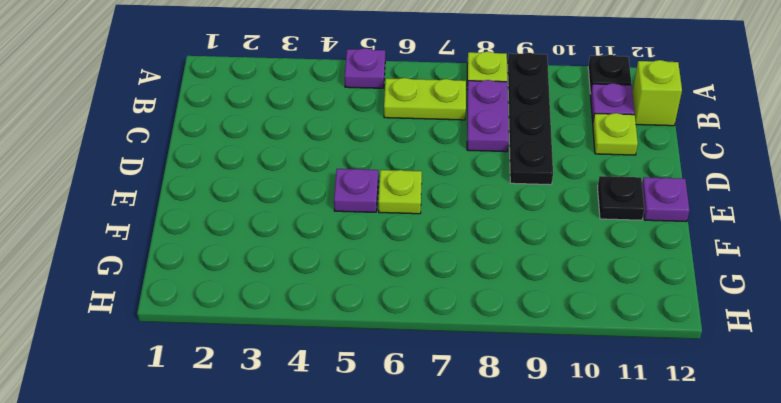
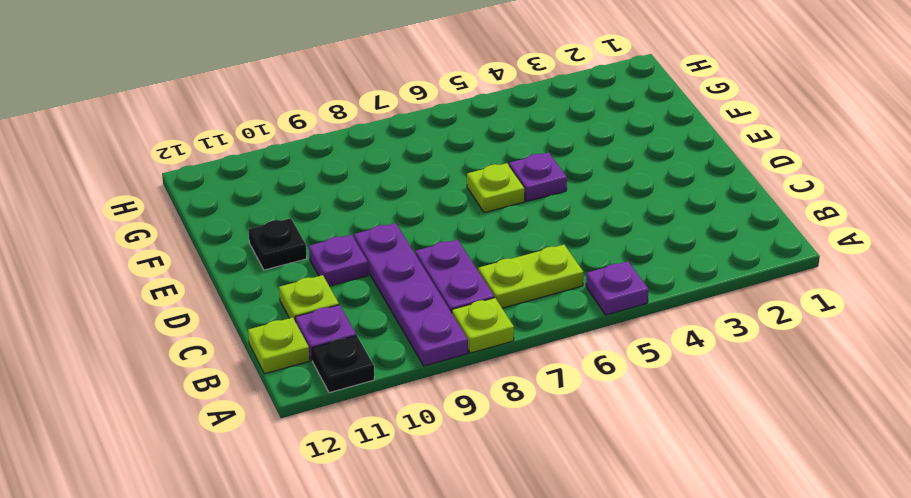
black plate A9:D9 level 1 -> purple plate A9:D9 level 1
lime brick B12 level 1 -> lime plate B12 level 1
purple plate E12 level 1 -> purple plate D10 level 1

